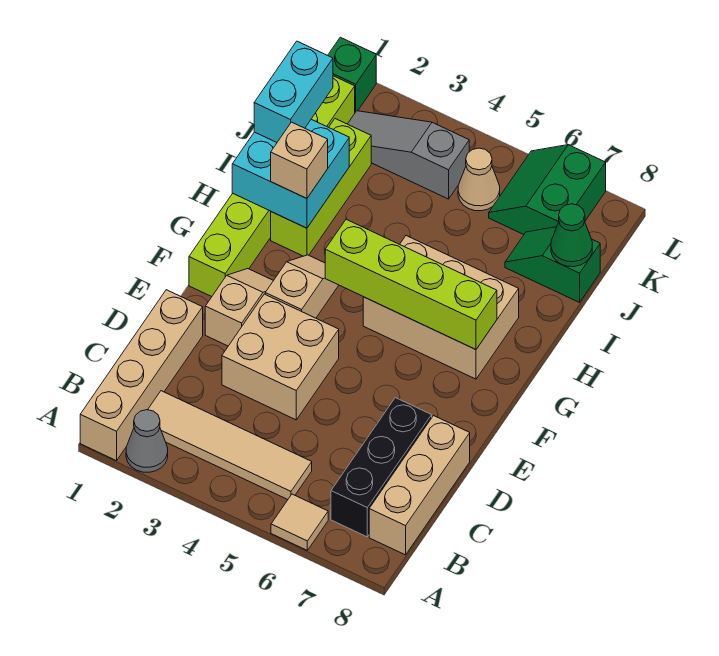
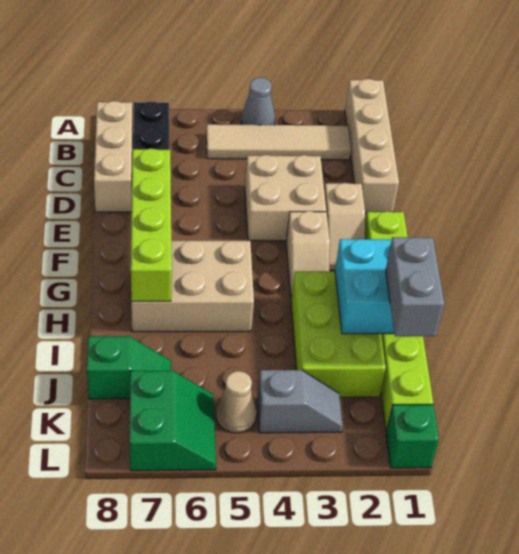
grey cone A2 level 1 -> grey cone A4 level 1
tan tile A6 level 1 -> none
lime brick G4:G7 level 2 -> lime brick E7:H7 level 2
lime brick H2:J2 level 1 -> lime brick H2:J3 level 1
tan brick H2 level 3 -> none
cyan brick I1:J1 level 3 -> grey brick I1:J1 level 3
green cone J8 level 2 -> none
grey slope K2:K4 level 1 top 4 -> grey slope K3:K4 level 1 top 4

